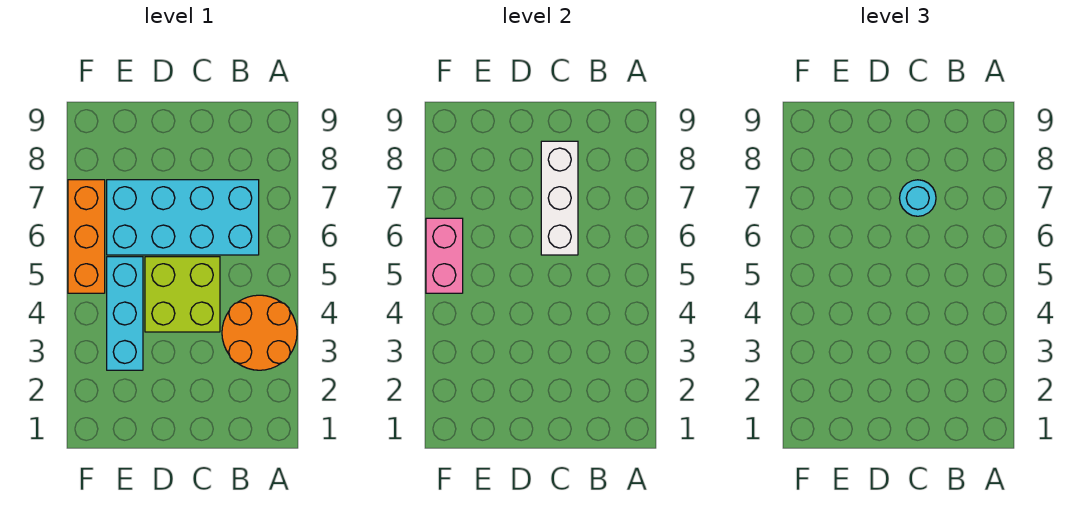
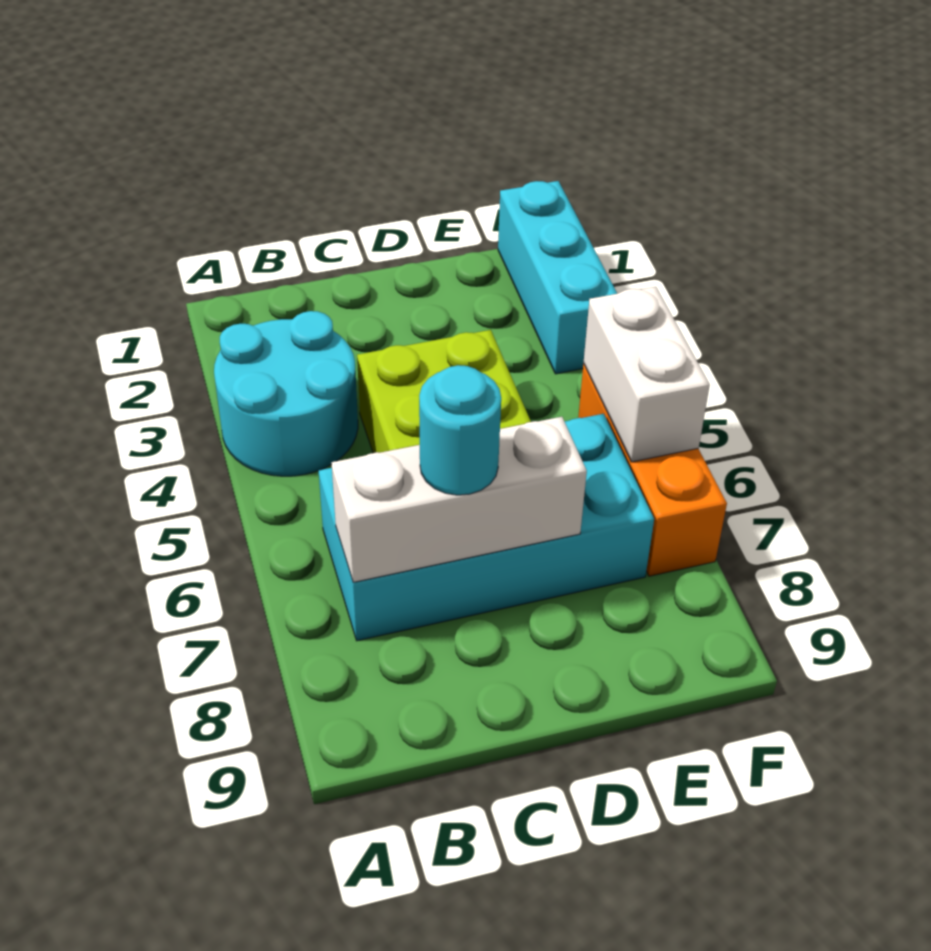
orange round brick A3:B4 level 1 -> cyan round brick A3:B4 level 1
white brick C6:C8 level 2 -> white brick B7:D7 level 2
cyan brick E3:E5 level 1 -> cyan brick F1:F3 level 1
pink brick F5:F6 level 2 -> white brick F5:F6 level 2

